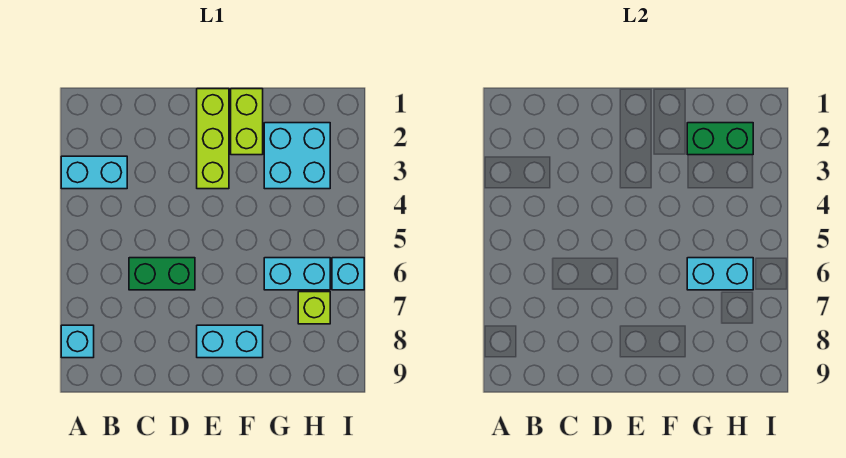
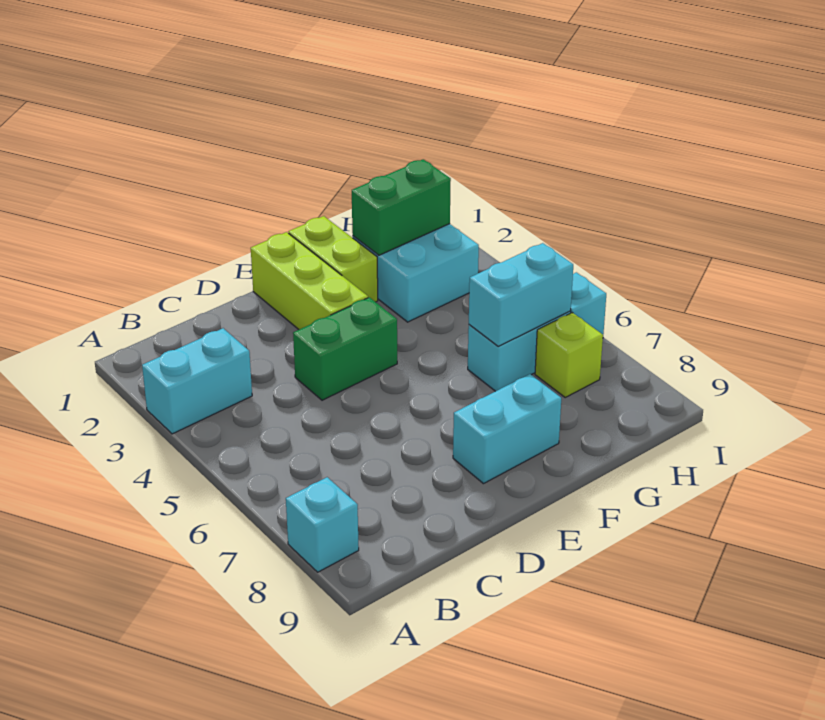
green brick C6:D6 level 1 -> green brick D4:E4 level 1

